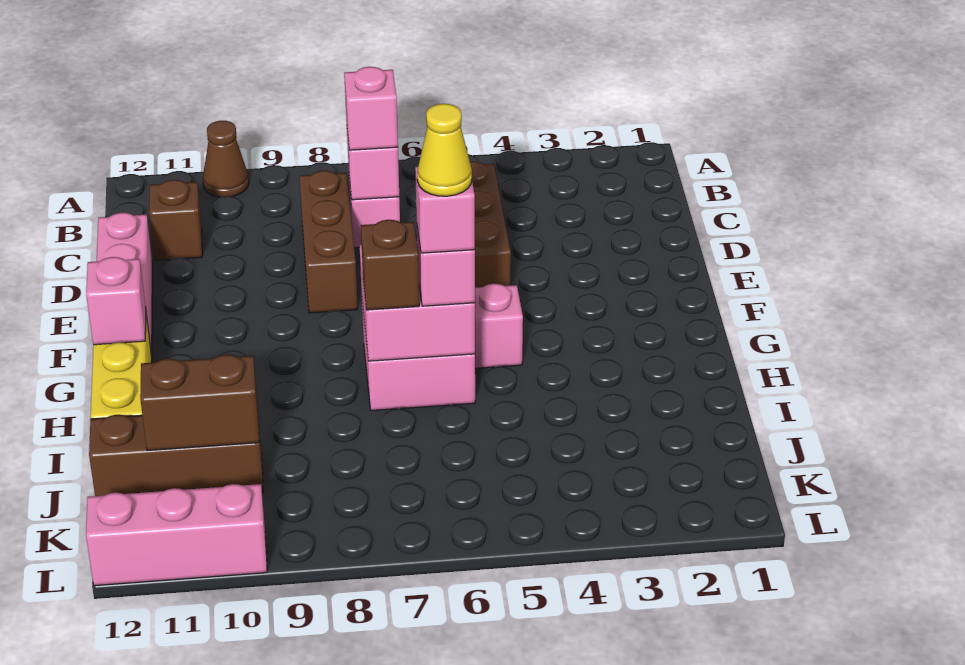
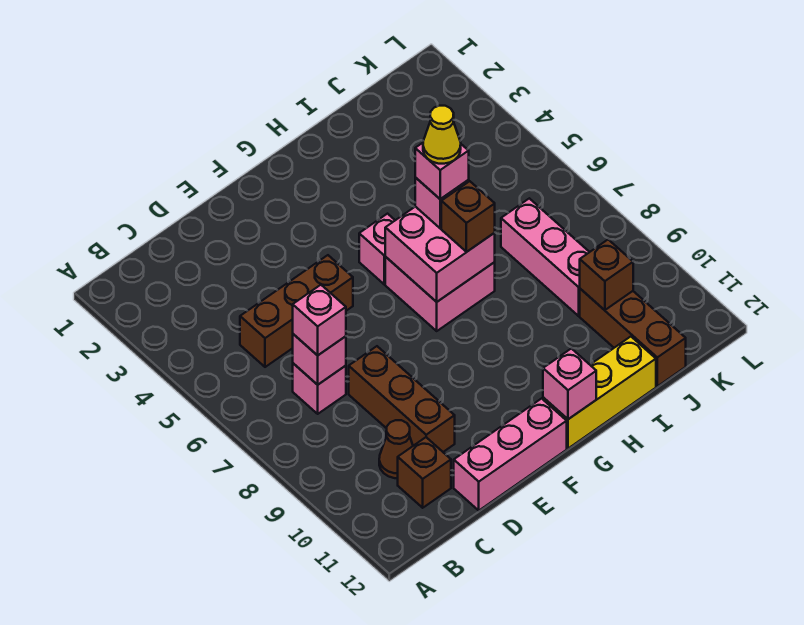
brown cone A10 level 1 -> brown cone C10 level 1
brown brick C8:E8 level 1 -> brown brick D8:D10 level 1
brown brick J10:J11 level 2 -> brown brick J10 level 2
pink brick L10:L12 level 1 -> pink brick J7:J9 level 1

